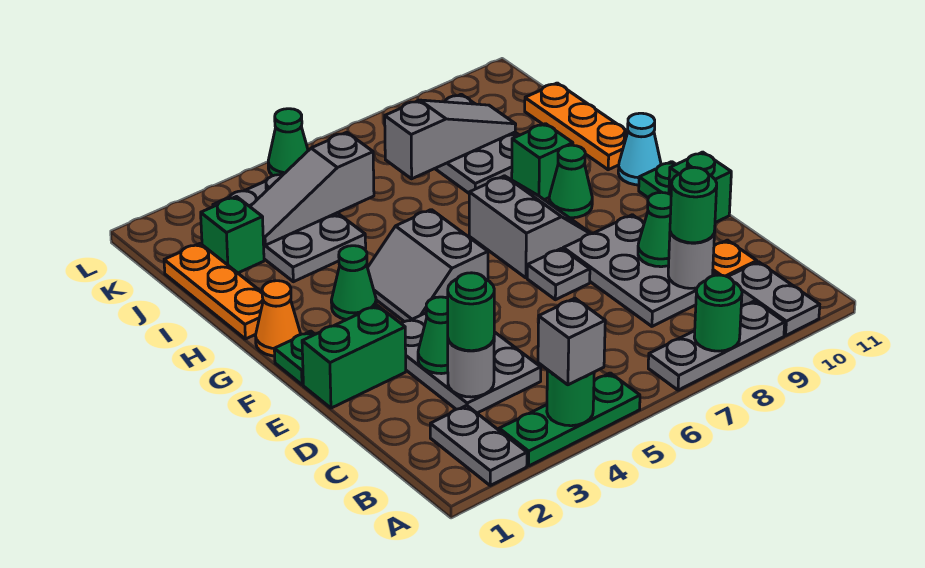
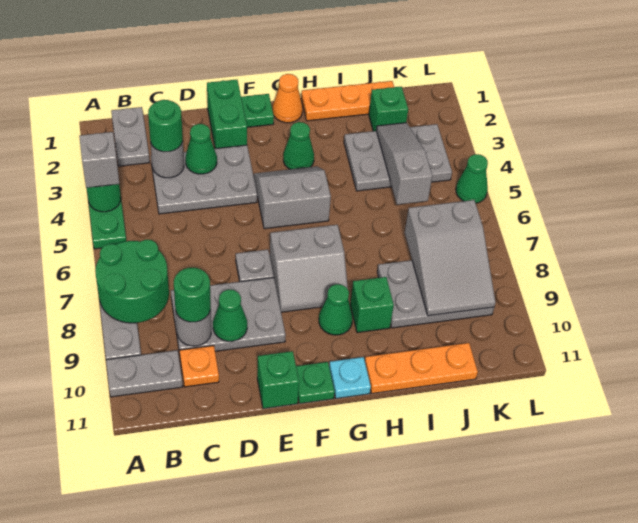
grey plate A2:B2 level 1 -> grey plate B1:B2 level 1
green round brick A8 level 2 -> green round brick A7:B8 level 2
cyan cone G11 level 1 -> cyan plate G11 level 1
grey slope J7:J9 level 2 top 7 -> grey slope J7:K9 level 2 top 7

